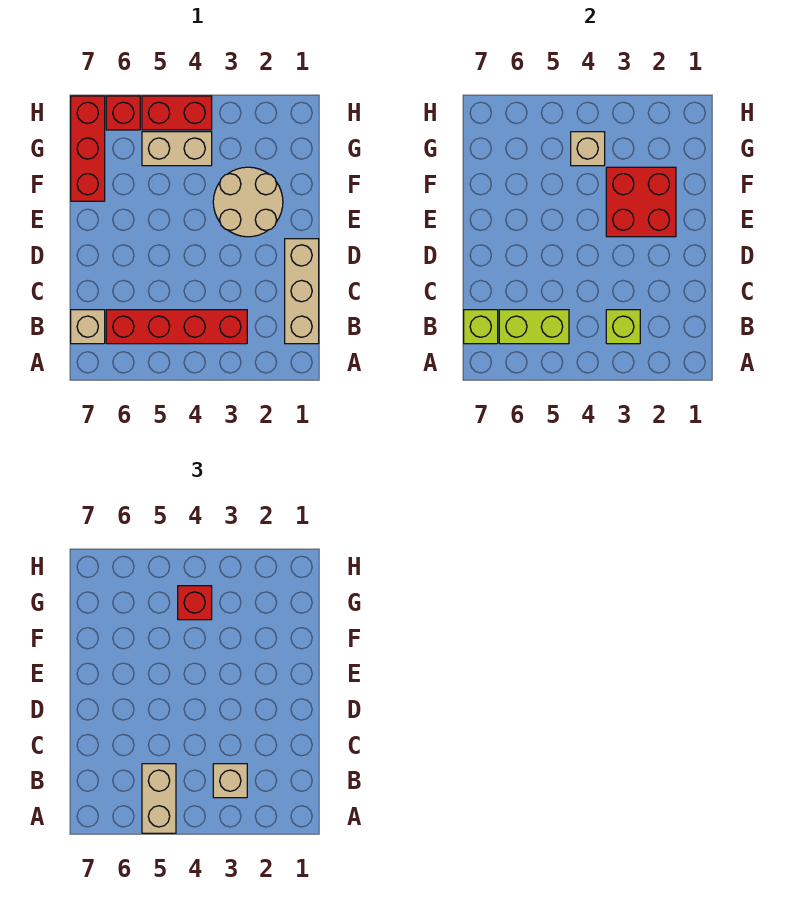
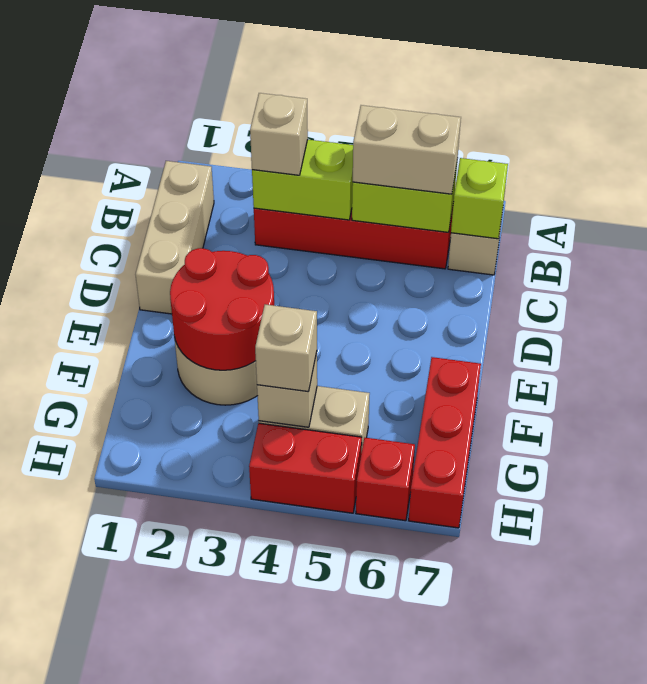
tan brick A5:B5 level 3 -> tan brick B5:B6 level 3
lime brick B3 level 2 -> lime brick B3:B4 level 2
red brick E2:F3 level 2 -> red round brick E2:F3 level 2
red brick G4 level 3 -> tan brick G4 level 3

